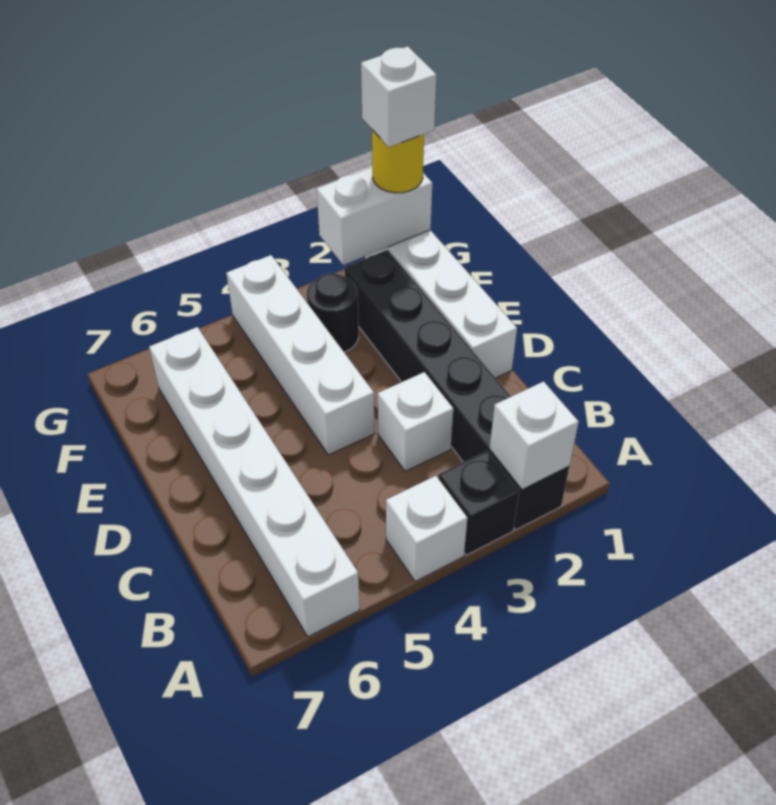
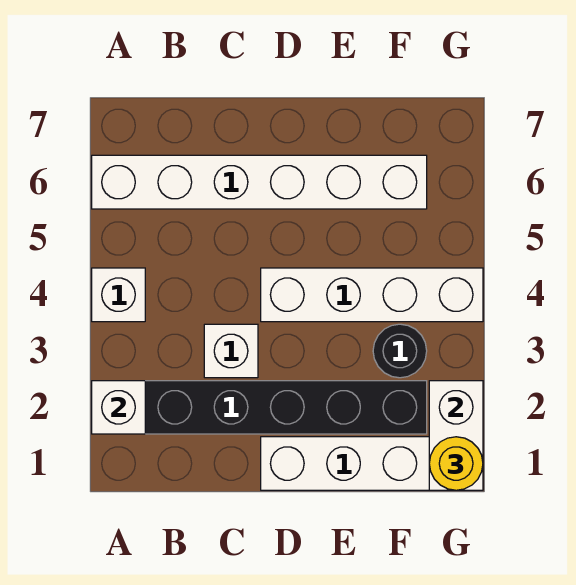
black brick A3 level 1 -> none
white brick G1 level 4 -> none

